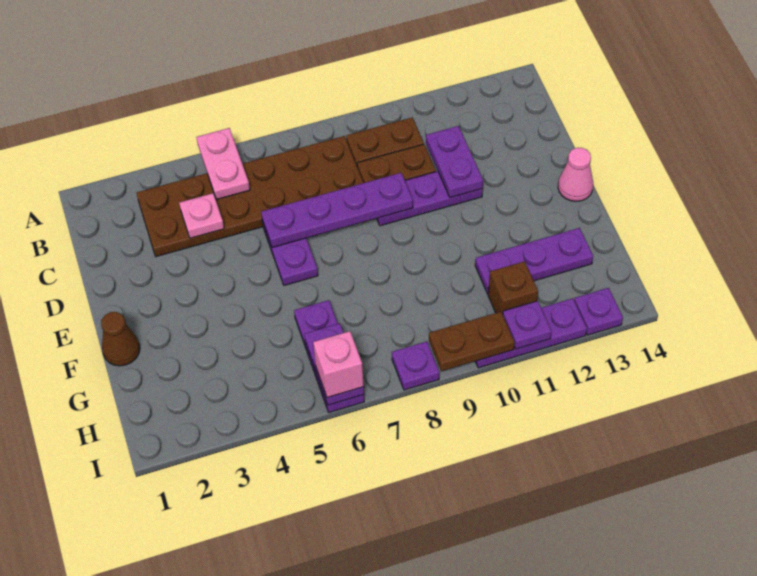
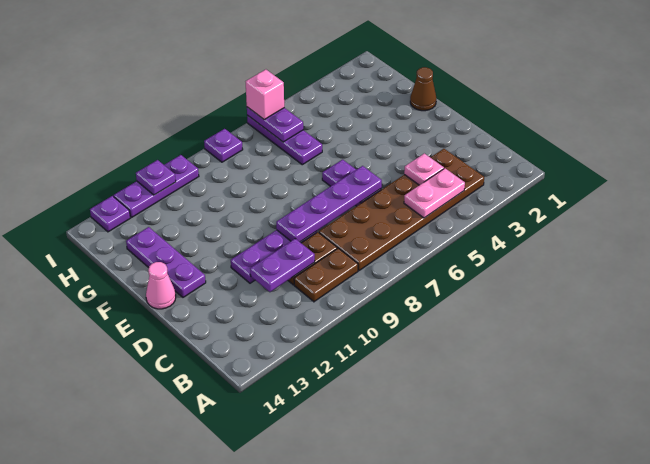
pink plate A5:B5 level 2 -> pink plate B4:B5 level 2
purple plate C11:D11 level 2 -> purple plate C10:C11 level 2
purple plate G11:G13 level 1 -> purple plate E13:G13 level 1
brown brick H11 level 1 -> none
brown plate I9:I10 level 2 -> none

